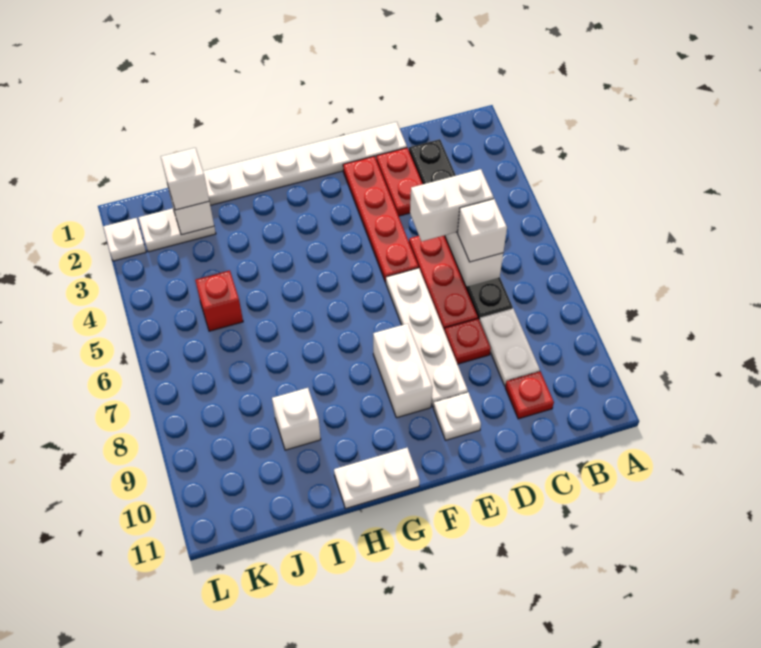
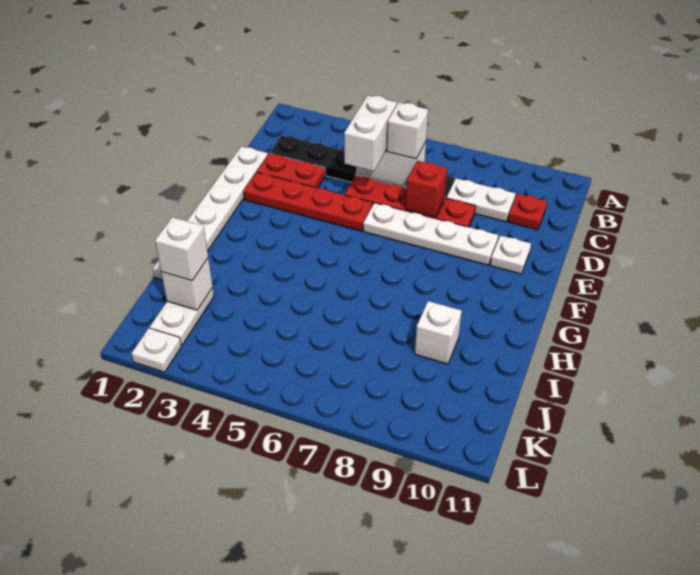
white brick F8:F9 level 1 -> none
white plate G11:H11 level 1 -> none
red brick J5 level 1 -> red brick D7 level 2

